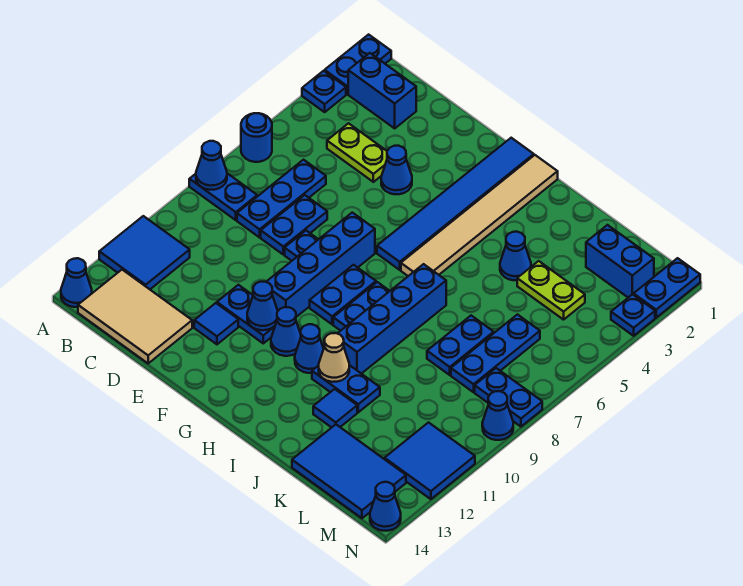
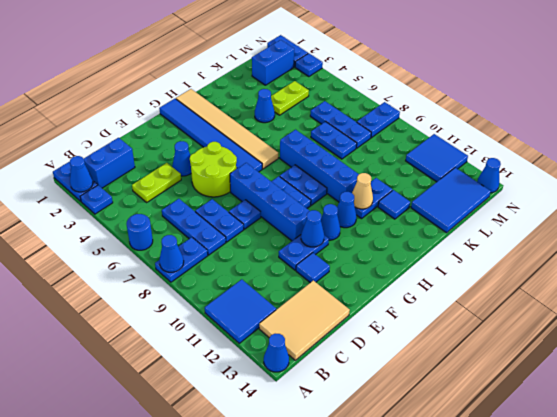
none -> lime round brick E5:F6 level 1
blue cone N9 level 1 -> blue cone A2 level 2

